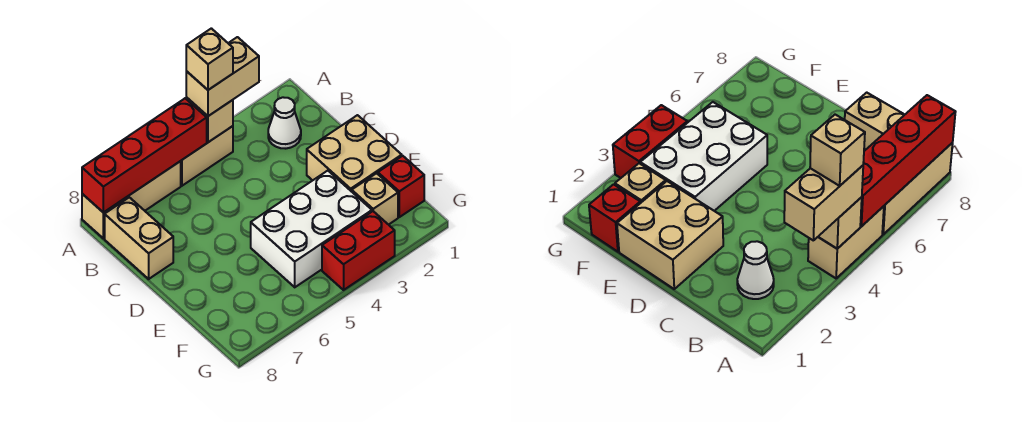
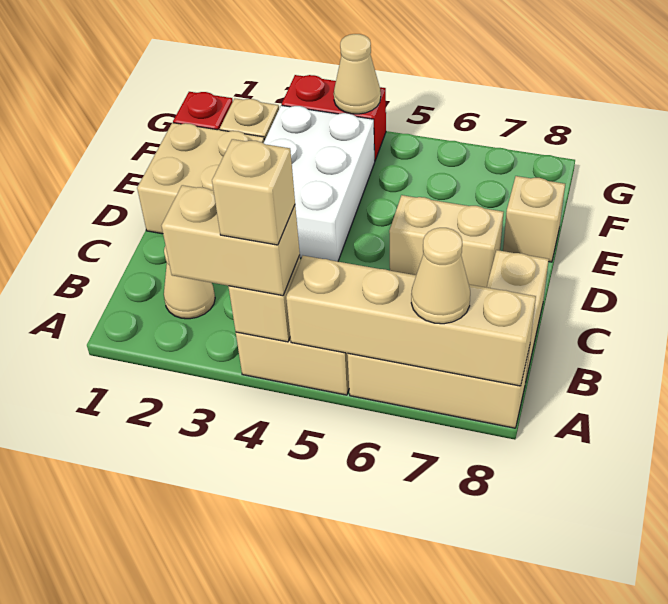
red brick A5:A8 level 2 -> tan brick A5:A8 level 2
none -> tan cone A7 level 3
white cone B2 level 1 -> tan cone B2 level 1
none -> tan brick D6:D7 level 1
white brick E3:F5 level 1 -> white brick D3:F4 level 1
none -> tan brick E8 level 1
none -> tan cone G4 level 2

